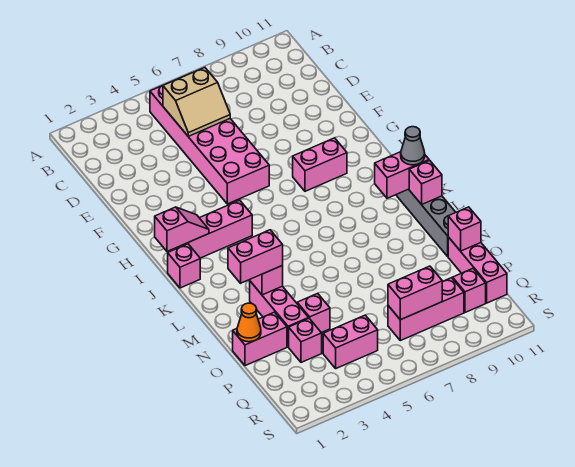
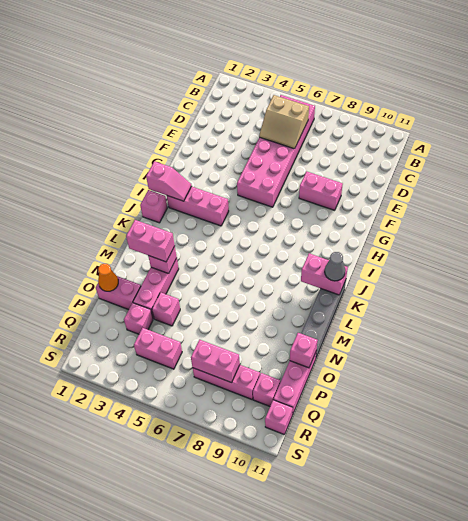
pink brick H8:H9 level 1 -> pink brick F8:F9 level 1
pink brick L11 level 2 -> pink brick R11 level 1

